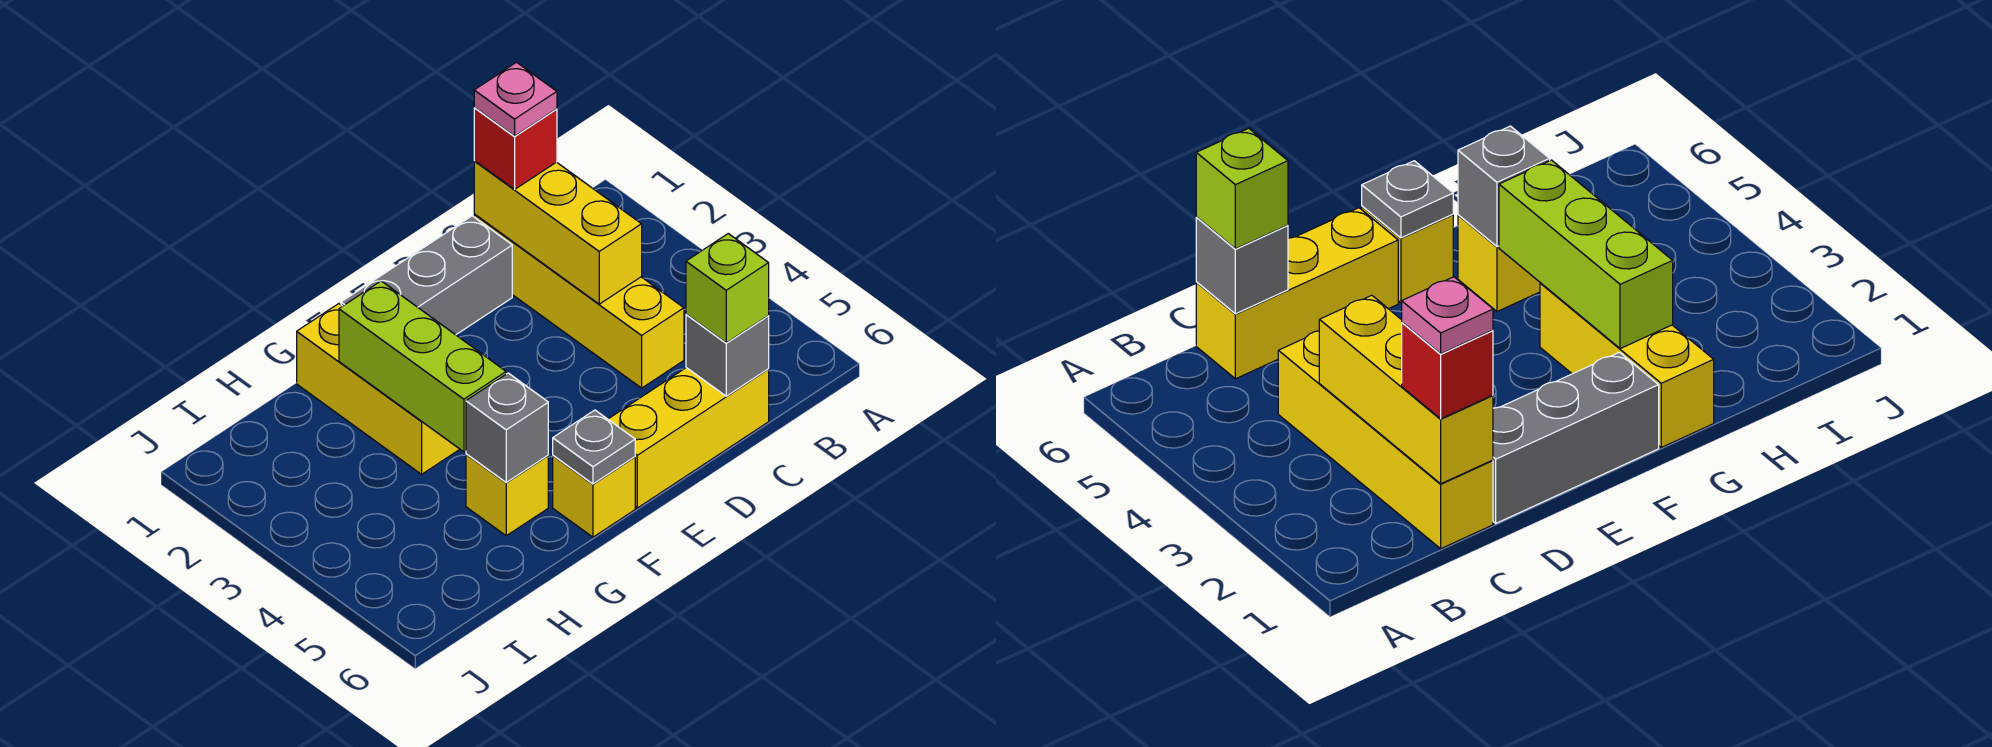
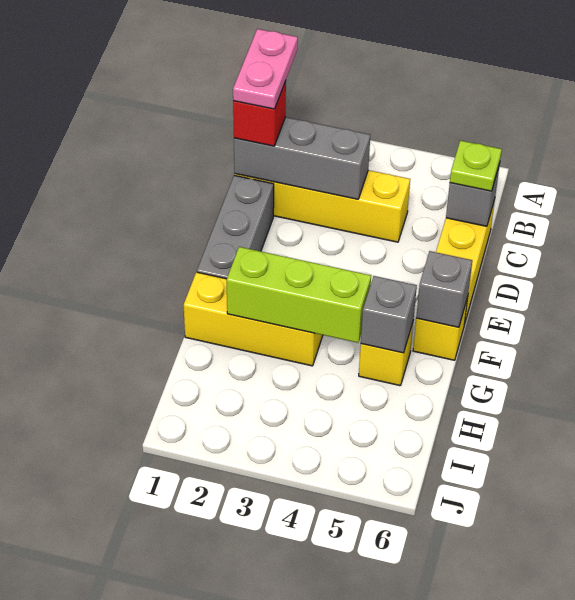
yellow brick C1:C3 level 2 -> grey brick C1:C3 level 2
pink plate C1 level 4 -> pink plate B1:C1 level 4
lime brick C6 level 3 -> lime plate C6 level 3
grey plate F6 level 2 -> grey brick F6 level 2

